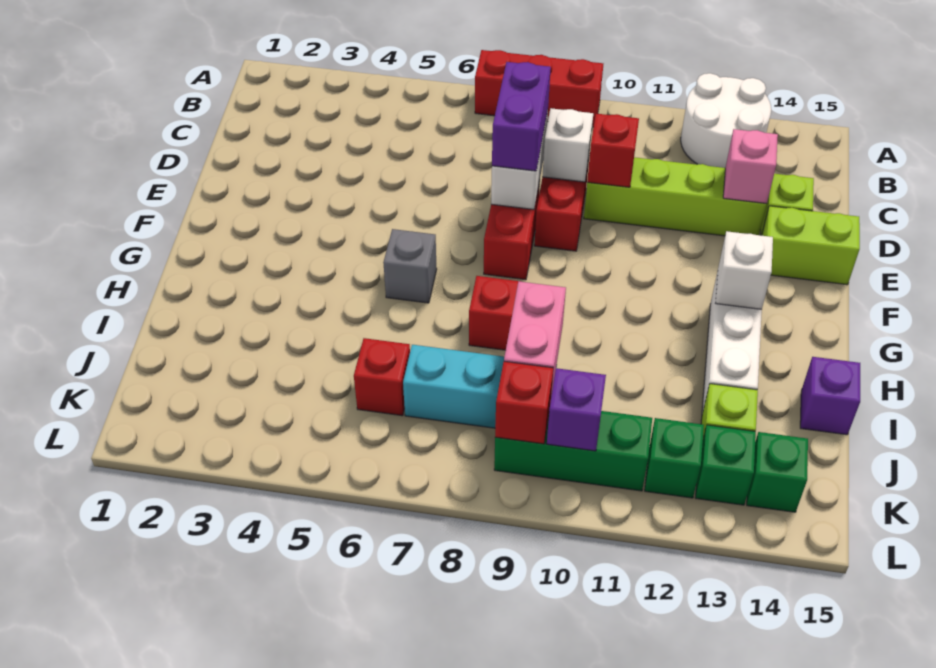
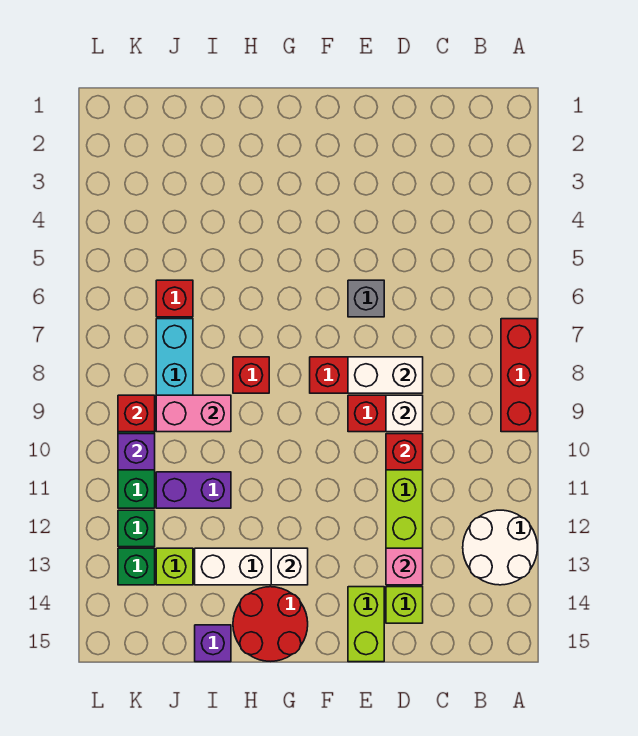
purple brick D8:E8 level 3 -> purple brick I11:J11 level 1
grey brick G6 level 1 -> grey brick E6 level 1
none -> red round brick G14:H15 level 1
green brick K14 level 1 -> none

